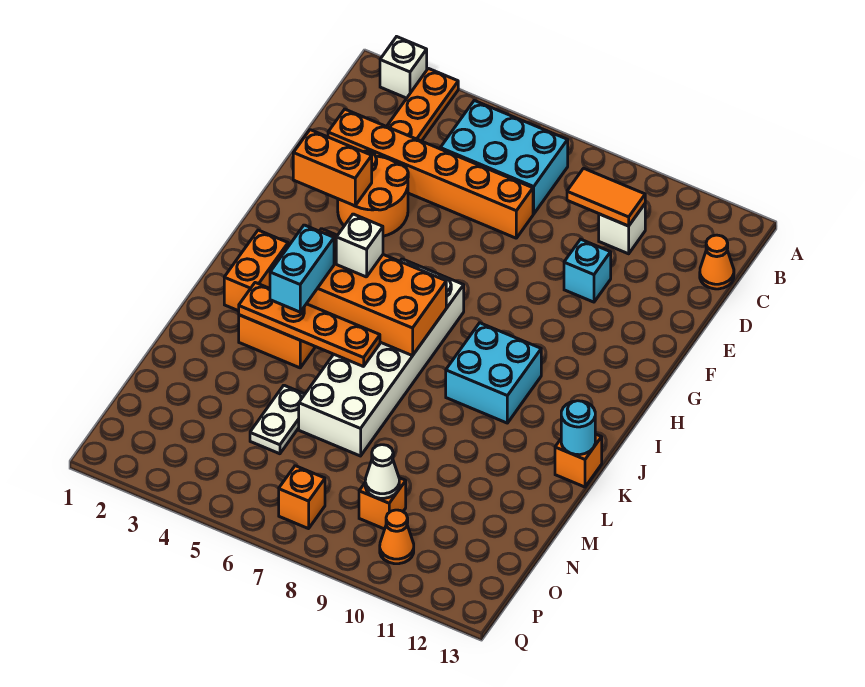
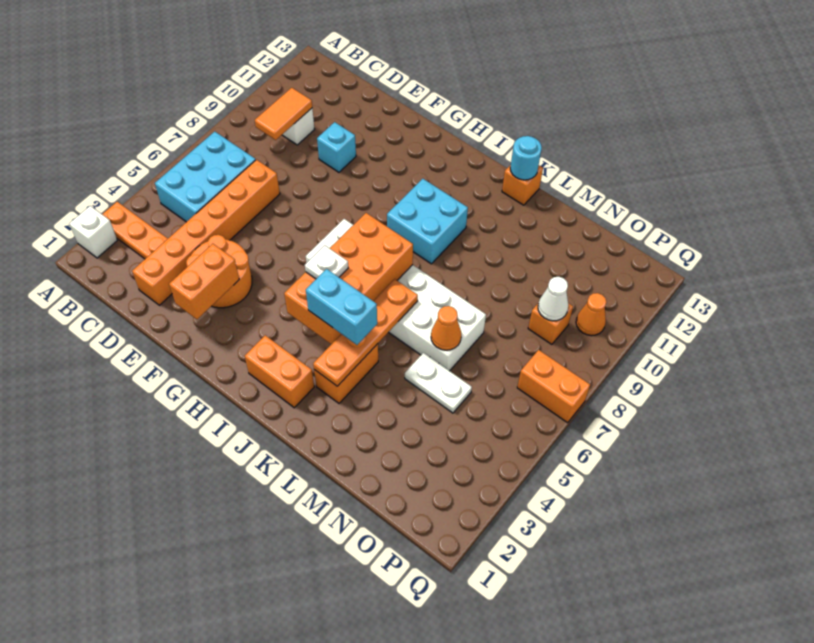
orange cone C13 level 1 -> orange cone M6 level 2
white brick I5 level 3 -> white plate I5 level 3
orange brick P7 level 1 -> orange brick P7:Q7 level 1

